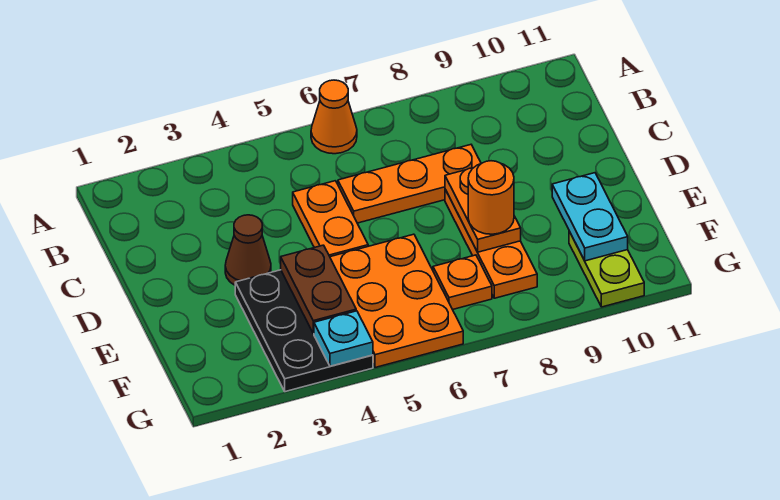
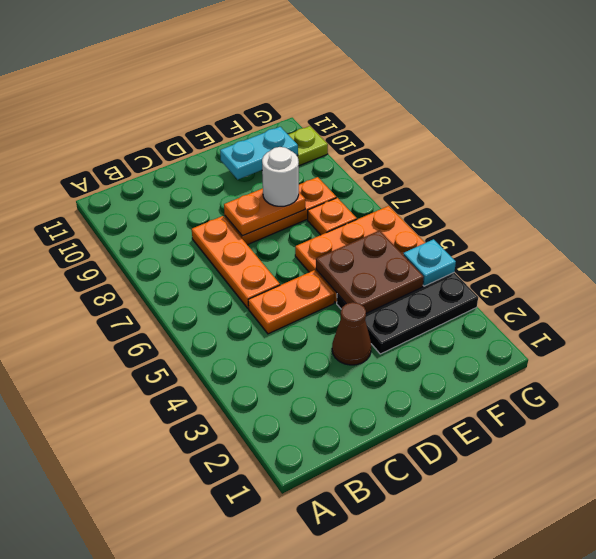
orange cone A6 level 1 -> none
brown plate E4:F4 level 2 -> brown plate E4:F5 level 2
orange round brick E8 level 3 -> white round brick E8 level 3

